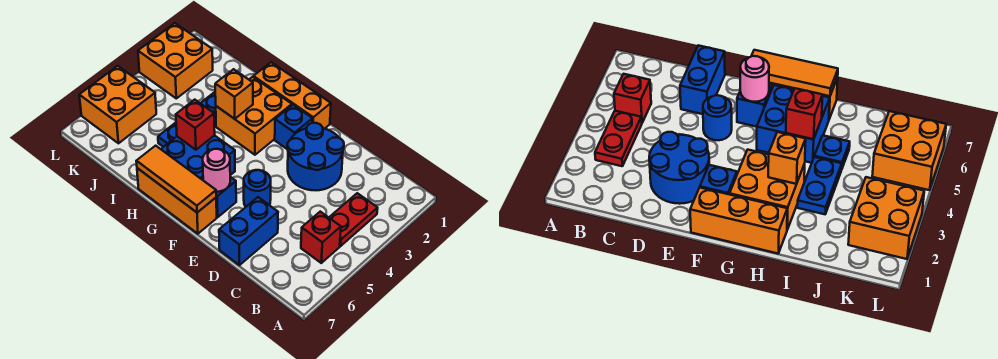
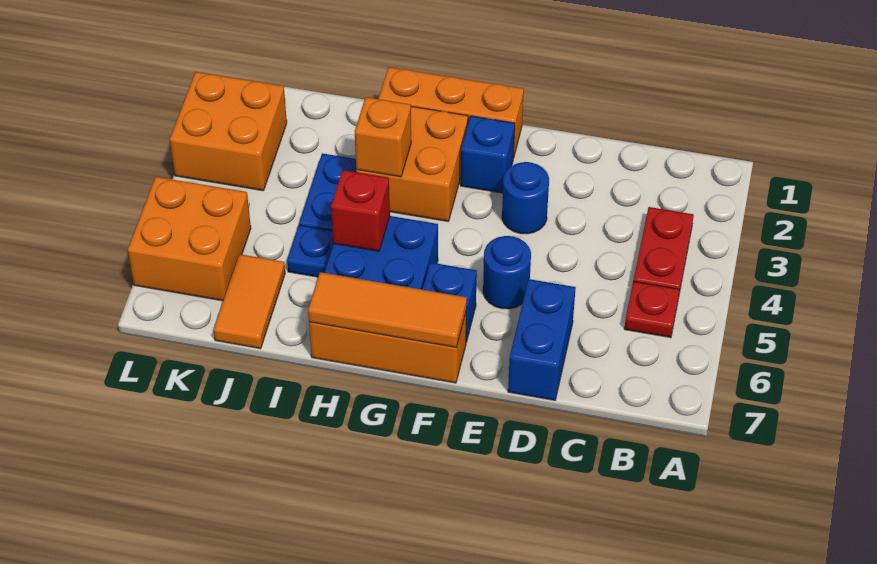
red brick B5 level 1 -> red plate B5 level 1
blue round brick D2:E3 level 1 -> blue round brick E3 level 1
pink round brick F6 level 2 -> none
none -> orange tile J6:J7 level 1

